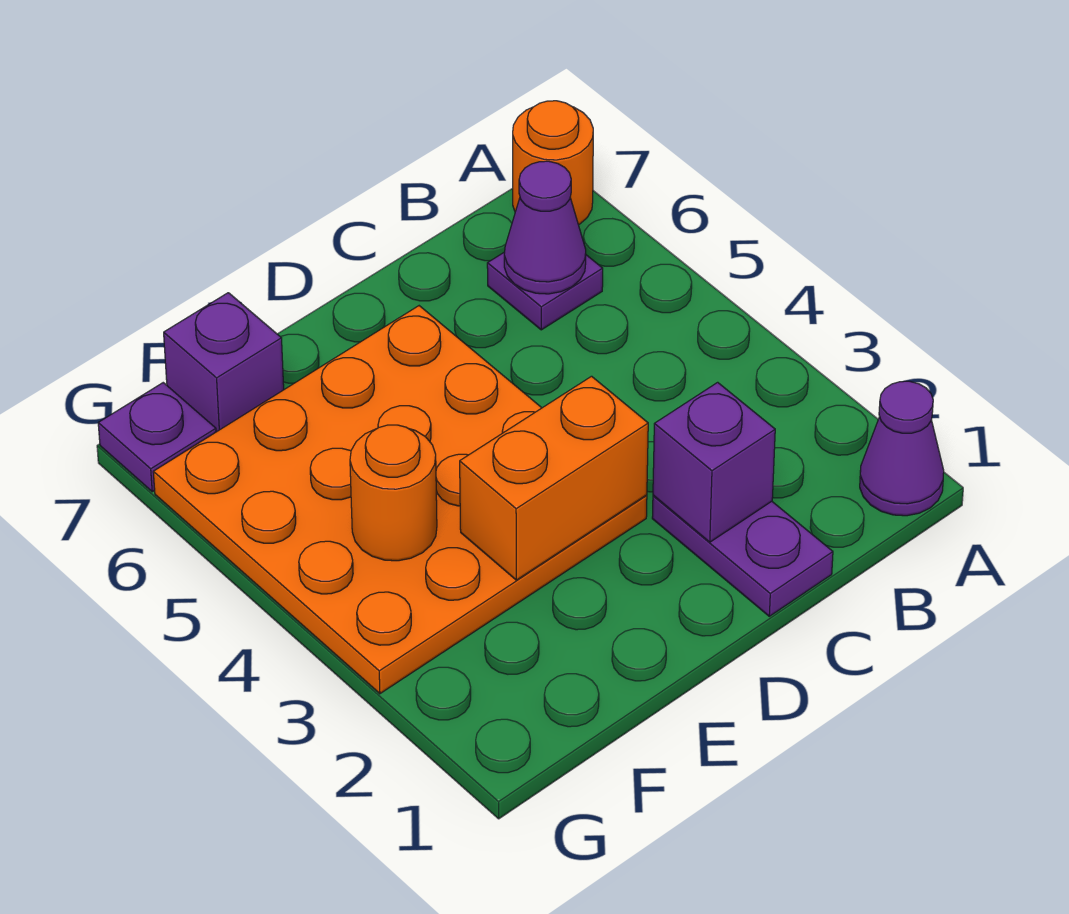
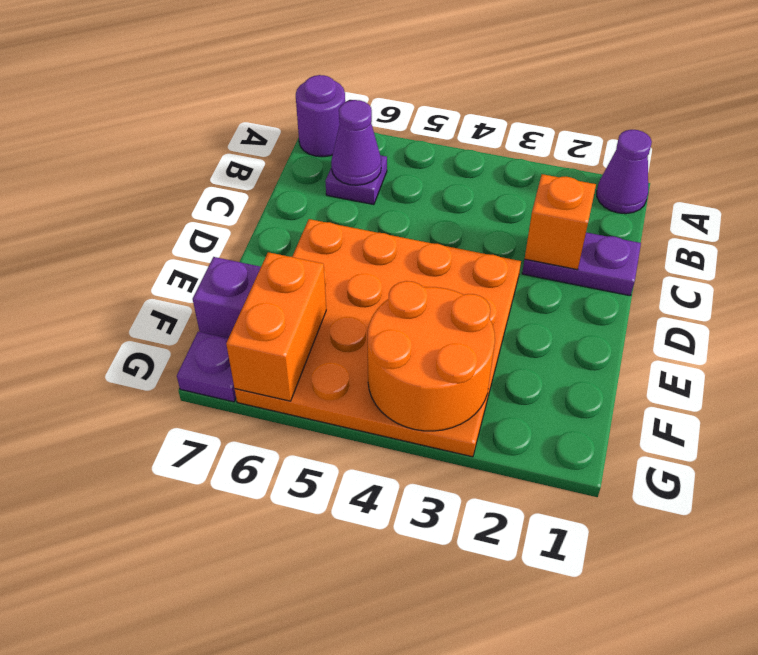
orange round brick A7 level 1 -> purple round brick A7 level 1
purple brick C2 level 2 -> orange brick C2 level 2
orange brick D3:E3 level 2 -> orange brick F6:G6 level 2
orange round brick F4 level 2 -> orange round brick F3:G4 level 2

